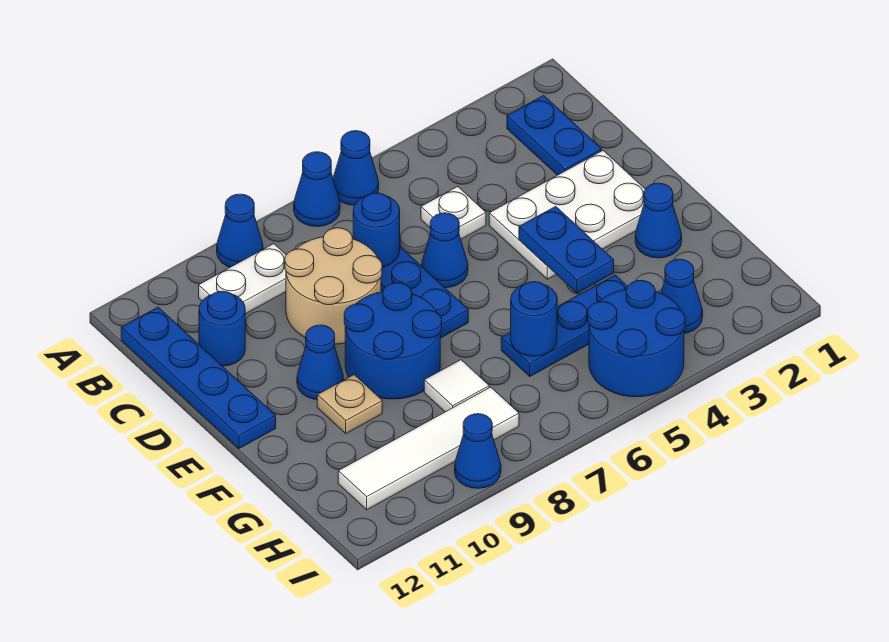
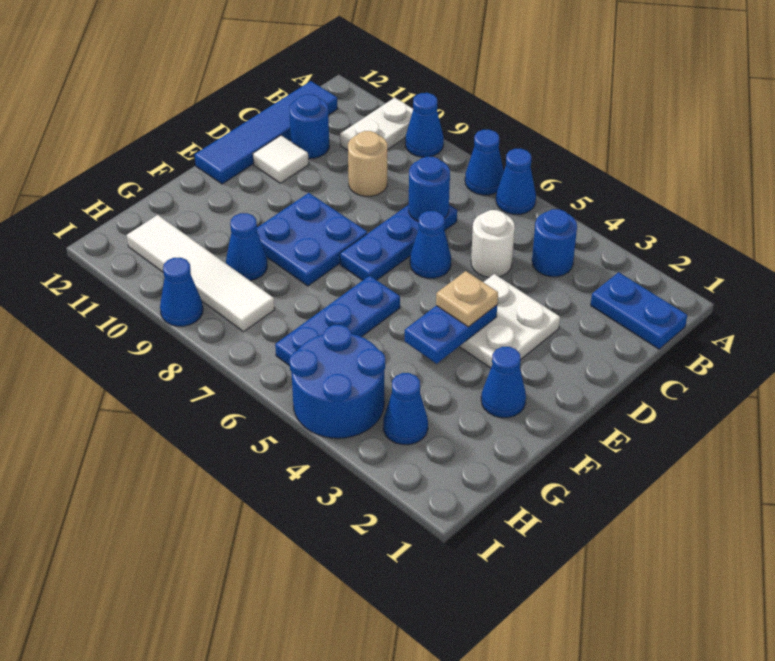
blue plate B2:C2 level 1 -> blue plate B1:B2 level 1
white plate B9:B10 level 1 -> white plate A10:B10 level 1
blue plate B12:E12 level 1 -> blue tile B12:E12 level 1
white plate C5 level 1 -> white round brick C5 level 1
tan round brick C8:D9 level 1 -> tan round brick C9 level 1
white plate D2:E4 level 1 -> white plate D3:E4 level 1
blue round brick E8:F9 level 1 -> blue plate E8:F9 level 1
blue cone E10 level 1 -> blue cone G9 level 1
tan plate F10 level 1 -> tan plate E4 level 3
blue plate G4:G6 level 1 -> blue plate F6:H6 level 1
blue round brick G6 level 2 -> blue round brick B4 level 1
white tile G8 level 1 -> white tile D11 level 1

